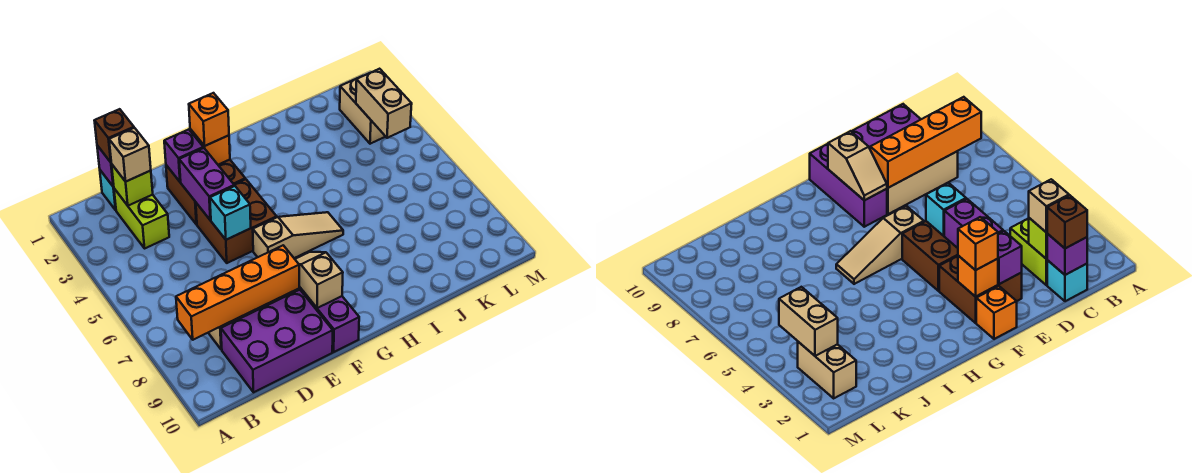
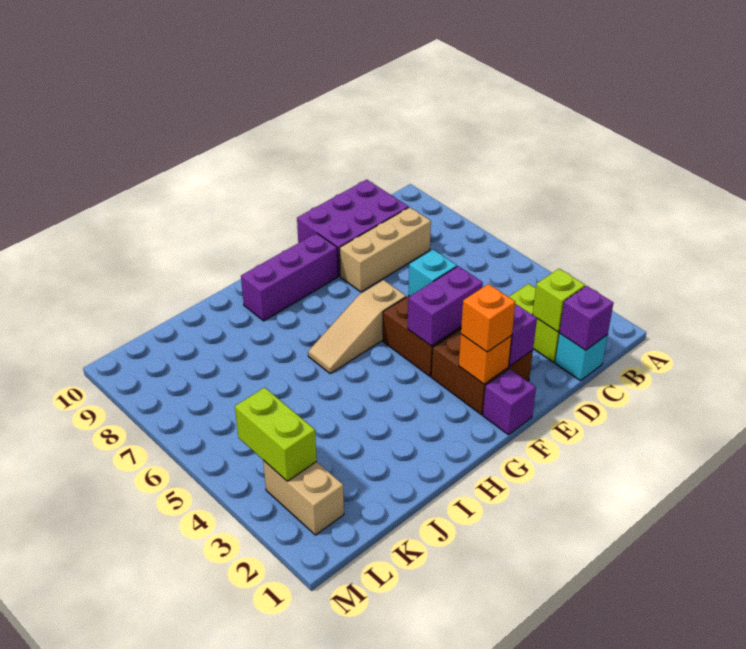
orange brick B8:E8 level 2 -> none
brown brick C1 level 3 -> none
tan brick C2 level 3 -> none
purple brick E3:E4 level 2 -> purple brick E4:F4 level 2
orange brick F1 level 1 -> purple brick F1 level 1
purple brick F8:F10 level 1 -> purple brick F9:H9 level 1
tan slope F8:F9 level 2 top 9 -> none
tan brick L3:L4 level 2 -> lime brick L3:L4 level 2

